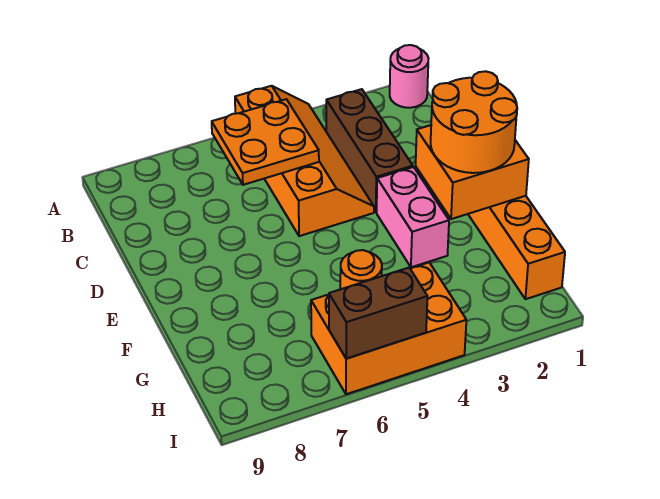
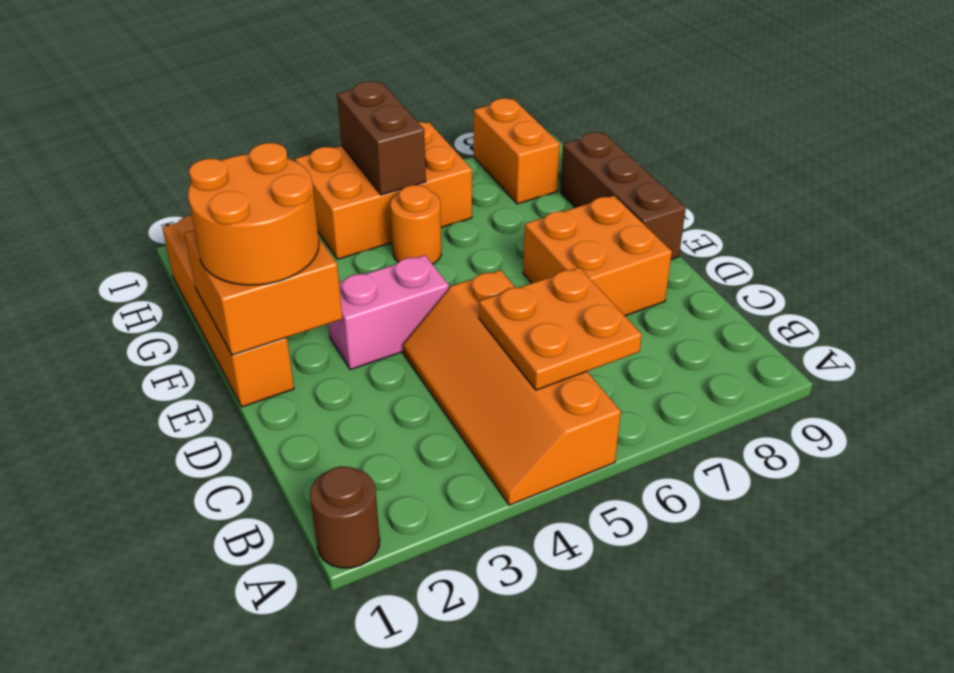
pink round brick A1 level 1 -> brown round brick A1 level 1
brown brick B3:D3 level 1 -> brown brick E9:G9 level 1
none -> orange brick D7:E8 level 1
pink brick E3:F3 level 1 -> pink brick E3:E4 level 1
none -> orange brick H8:I8 level 1
brown brick I5:I6 level 2 -> brown brick H5:I5 level 2

